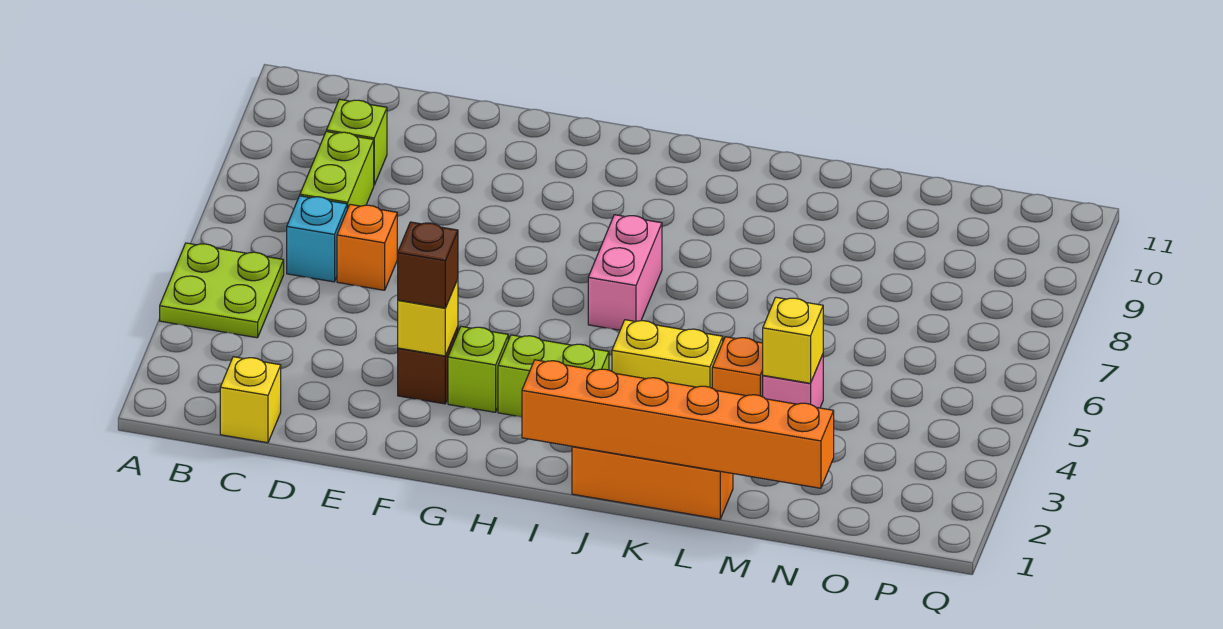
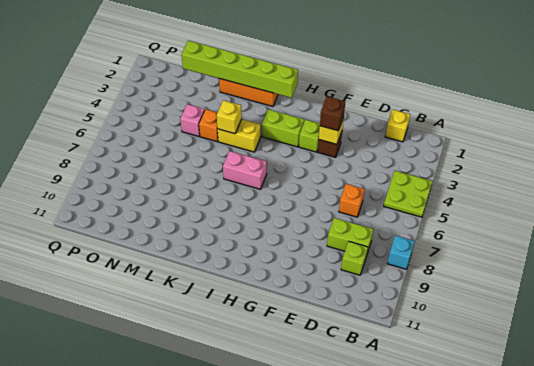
cyan brick C6 level 1 -> cyan brick A8 level 1
lime brick C7:C8 level 1 -> lime brick C8:D8 level 1
orange brick I1:N1 level 2 -> lime brick I1:N1 level 2
pink brick I6:I7 level 1 -> pink brick I6:J6 level 1
yellow brick M4 level 2 -> yellow brick K4 level 2

